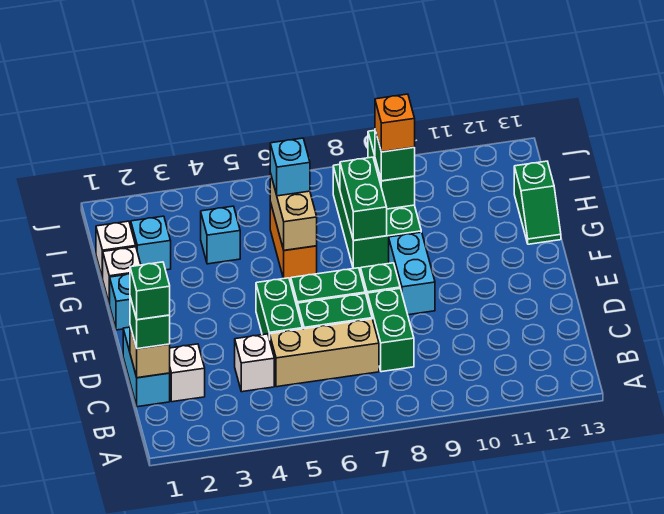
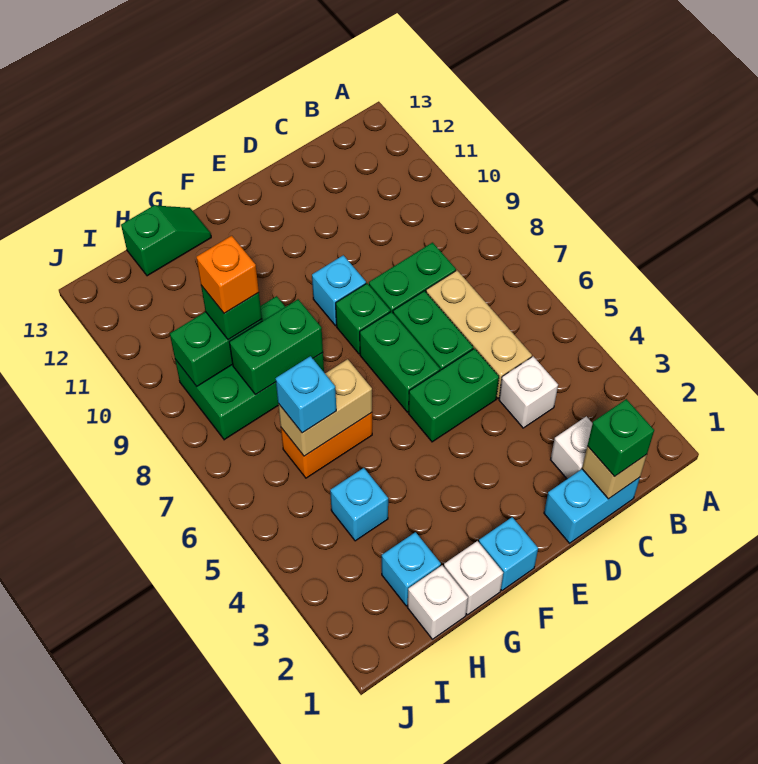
green brick C1 level 4 -> none
cyan brick E9:F9 level 1 -> cyan brick E9 level 1

